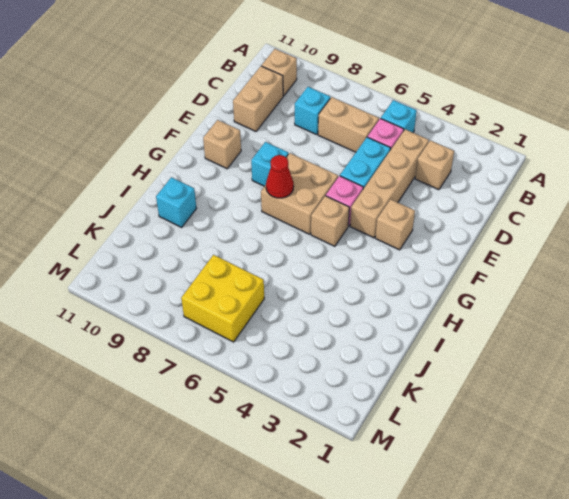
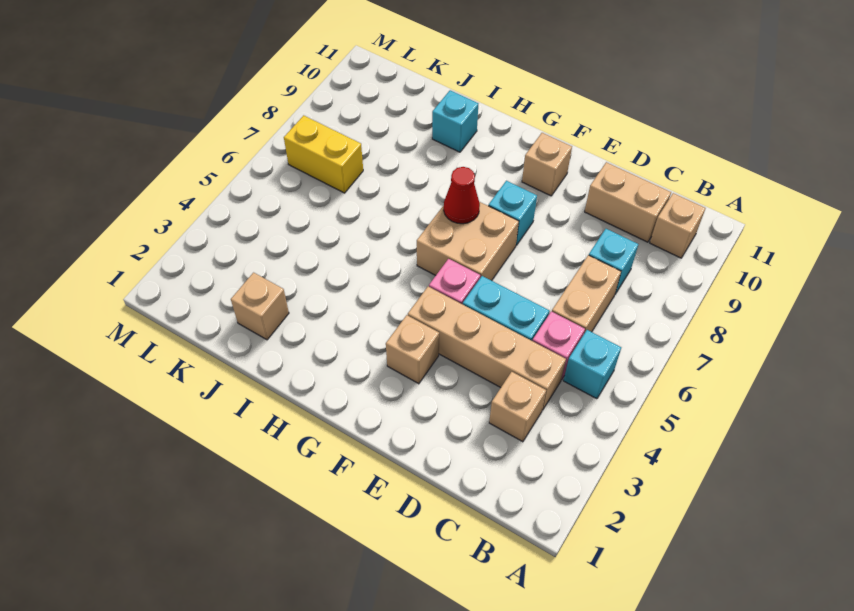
tan brick G5 level 1 -> tan brick J2 level 1
yellow brick K6:L7 level 1 -> yellow brick K7:L7 level 1

